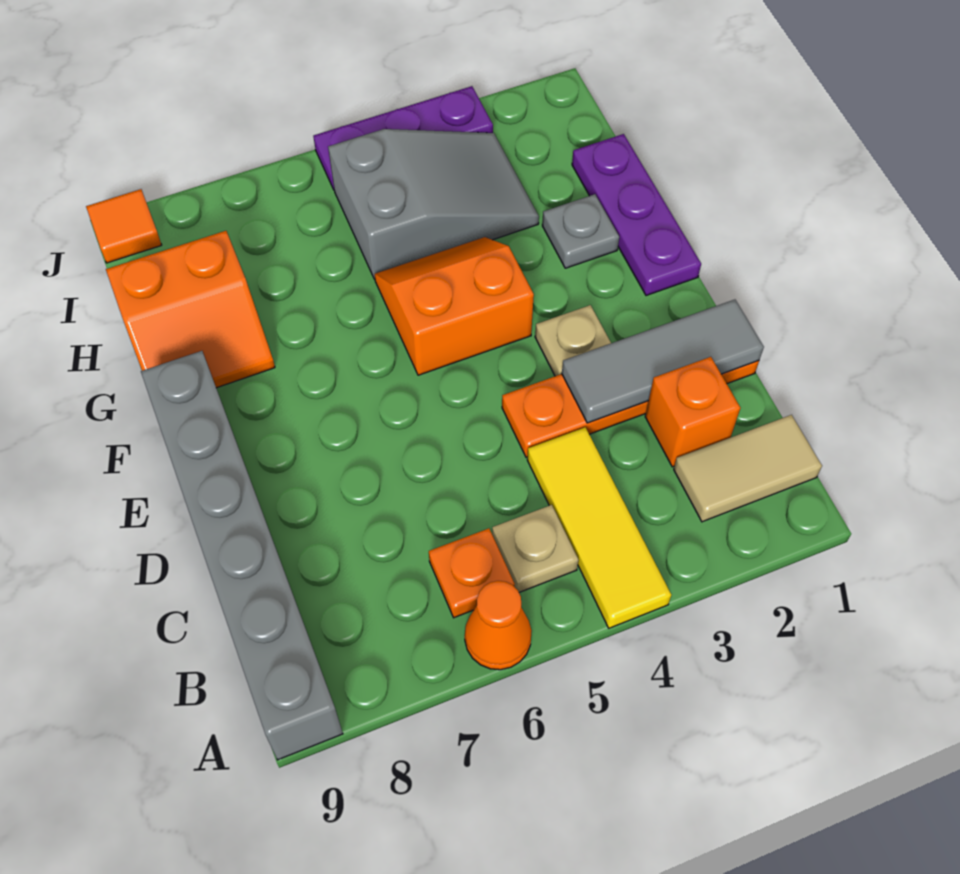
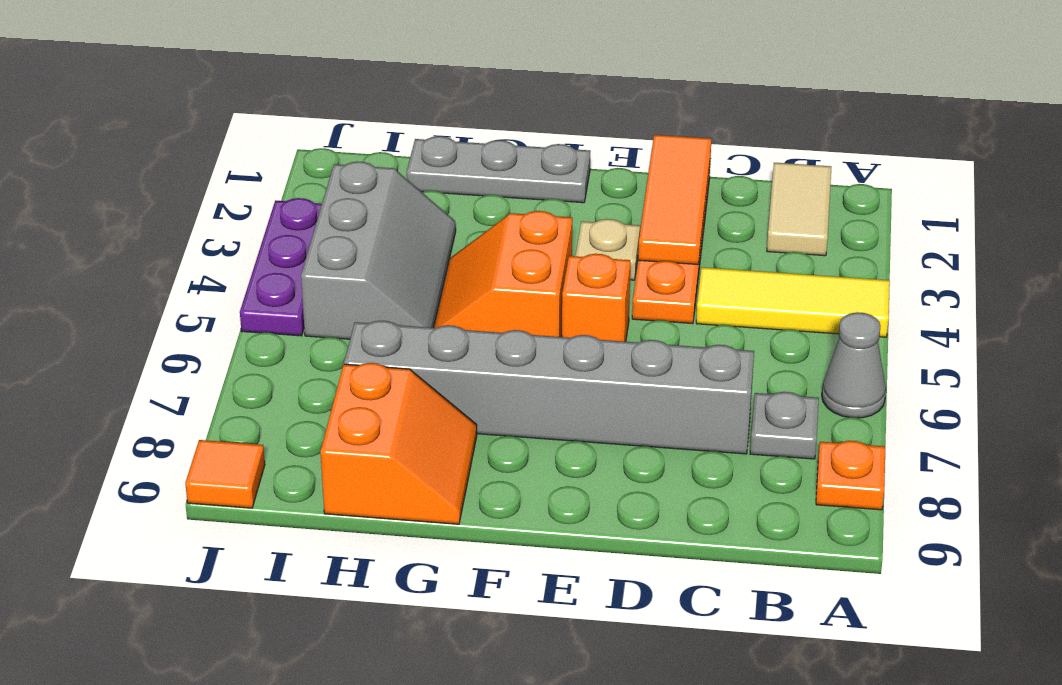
orange cone A6 level 1 -> grey cone A6 level 1
grey brick A9:F9 level 1 -> grey brick C7:H7 level 1
tan plate B5 level 1 -> none
orange plate B6 level 1 -> orange plate A8 level 1
orange brick C2 level 1 -> orange brick E5 level 1
grey tile D1:D3 level 2 -> orange tile D1:D3 level 2
purple plate F1:H1 level 1 -> grey plate F1:H1 level 1
grey plate G2 level 1 -> grey plate B7 level 1
grey slope H3:I5 level 1 top 5 -> grey slope H3:I5 level 1 top I

